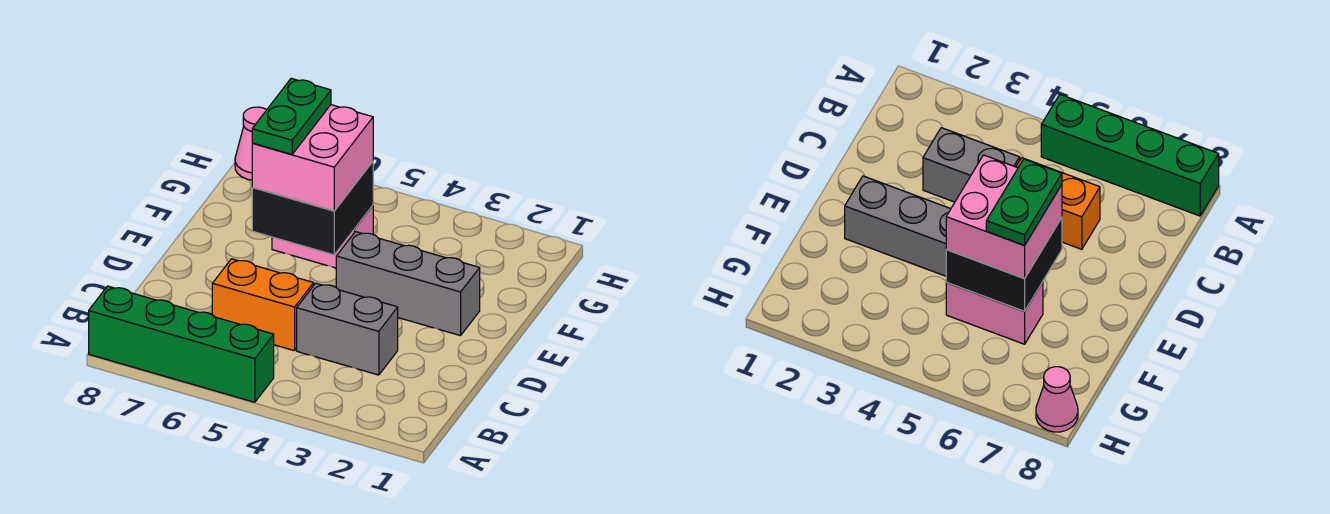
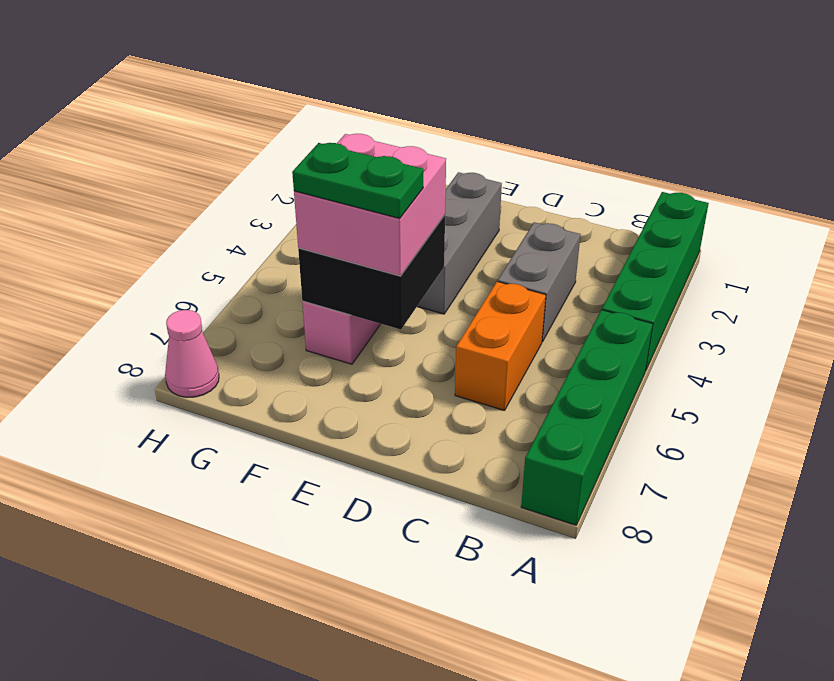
none -> green brick A1:A4 level 1

